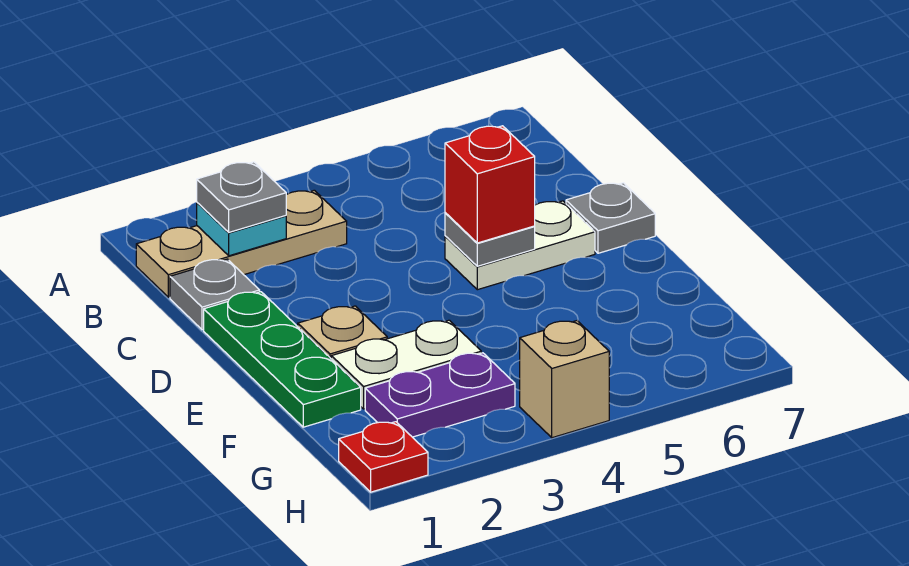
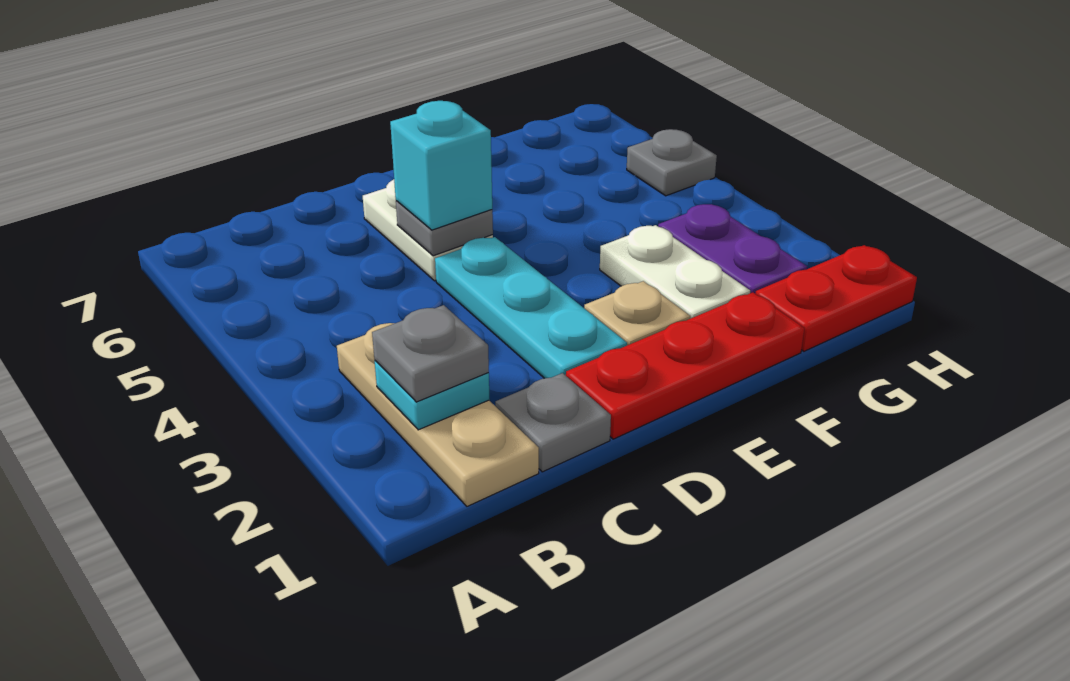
green plate D1:F1 level 1 -> red plate D1:F1 level 1
none -> cyan plate D2:D4 level 1
red brick D5 level 3 -> cyan brick D5 level 3
grey plate D7 level 1 -> grey plate H5 level 1
red plate H1 level 1 -> red plate G1:H1 level 1
tan brick H4 level 1 -> none

